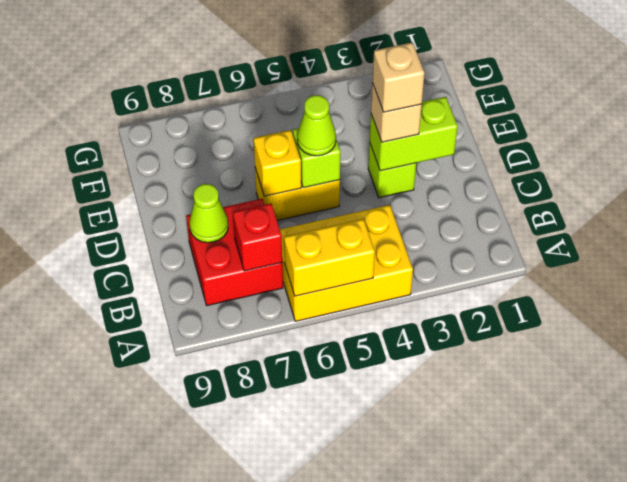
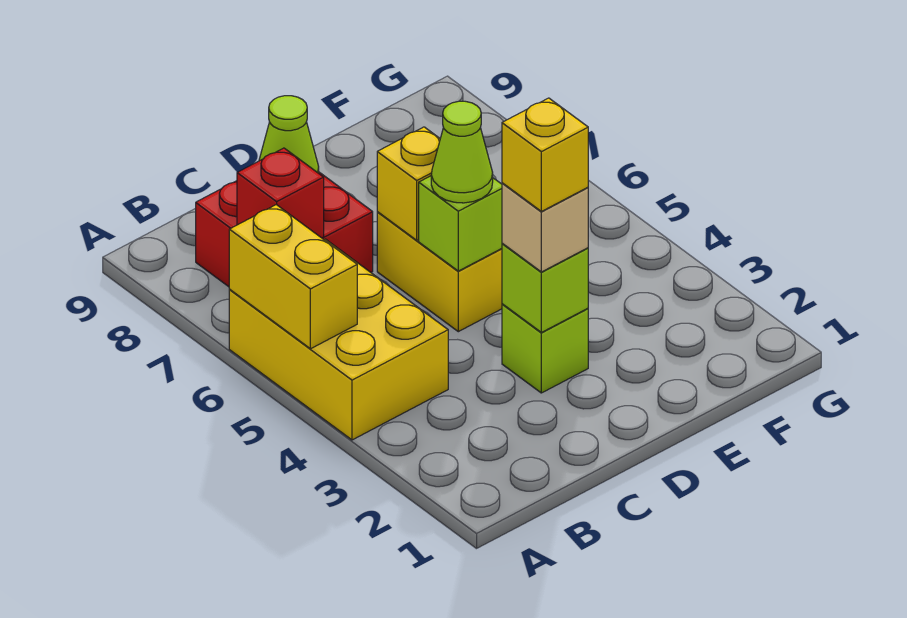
lime brick D2:D3 level 2 -> lime brick D3 level 2
tan brick D3 level 4 -> yellow brick D3 level 4

